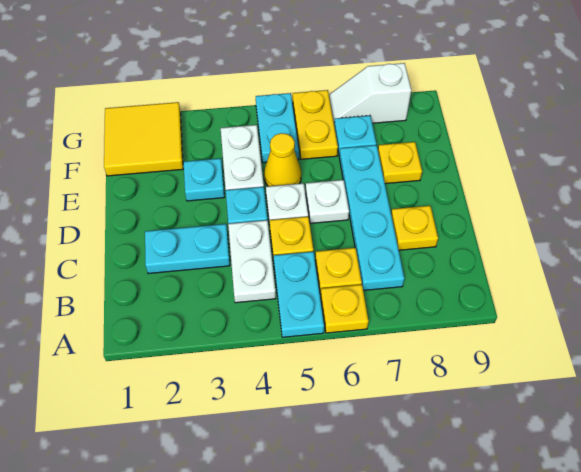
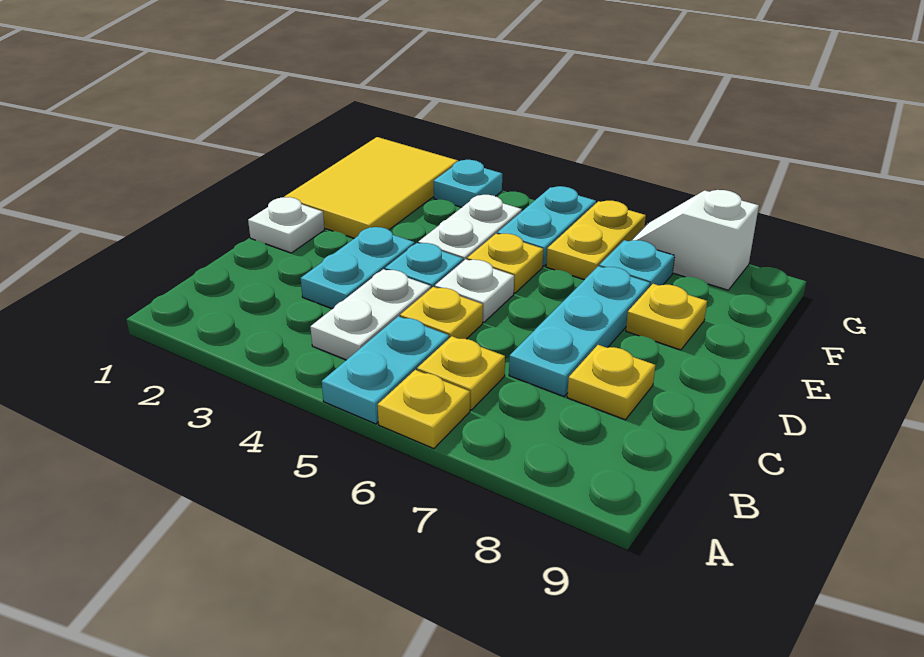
cyan plate B7:E7 level 1 -> cyan plate C7:E7 level 1
cyan plate C2:C3 level 1 -> cyan plate C3:D3 level 1
white plate D6 level 1 -> white plate D1 level 1
cyan plate E3 level 1 -> cyan plate G3 level 1
yellow cone E5 level 1 -> yellow plate E5 level 1
yellow tile F1:G2 level 1 -> yellow tile E1:G2 level 1

